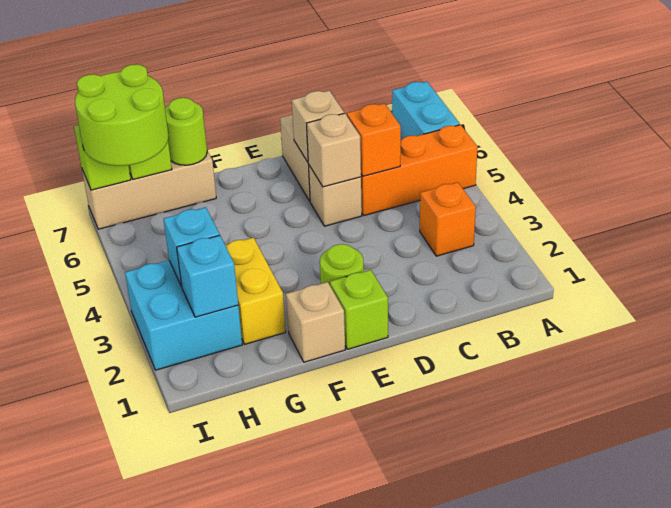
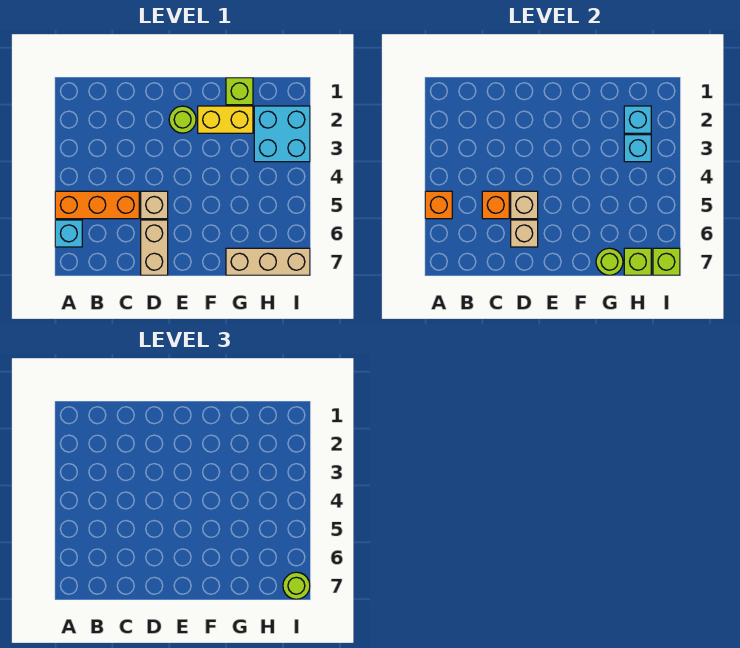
cyan brick A6:A7 level 1 -> cyan brick A6 level 1
orange brick B3 level 1 -> orange brick A5 level 2
lime brick E1 level 1 -> lime brick G1 level 1
tan brick F1 level 1 -> none
yellow brick G2:G3 level 1 -> yellow brick F2:G2 level 1
lime round brick H6:I7 level 3 -> lime round brick I7 level 3

